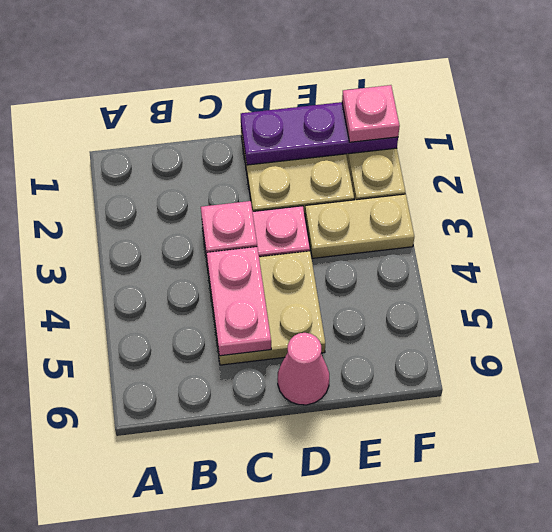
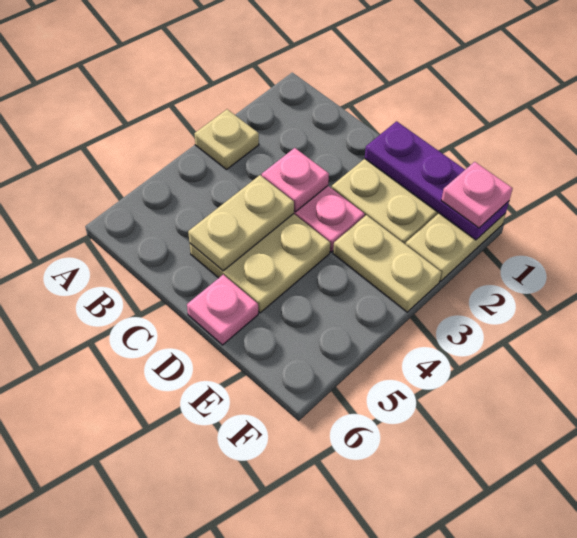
none -> tan plate A3 level 1
pink plate C4:C5 level 2 -> tan plate C4:C5 level 2
pink cone D6 level 1 -> pink plate D6 level 1

